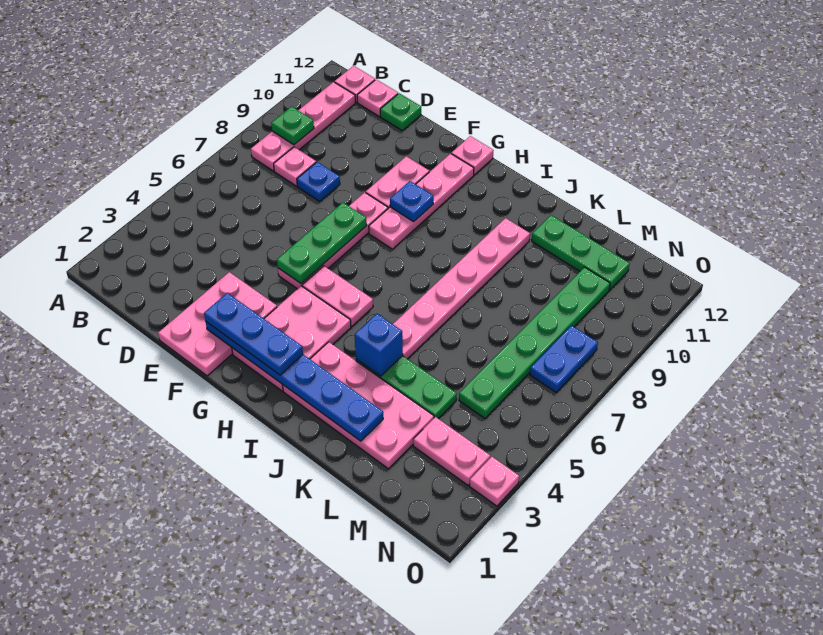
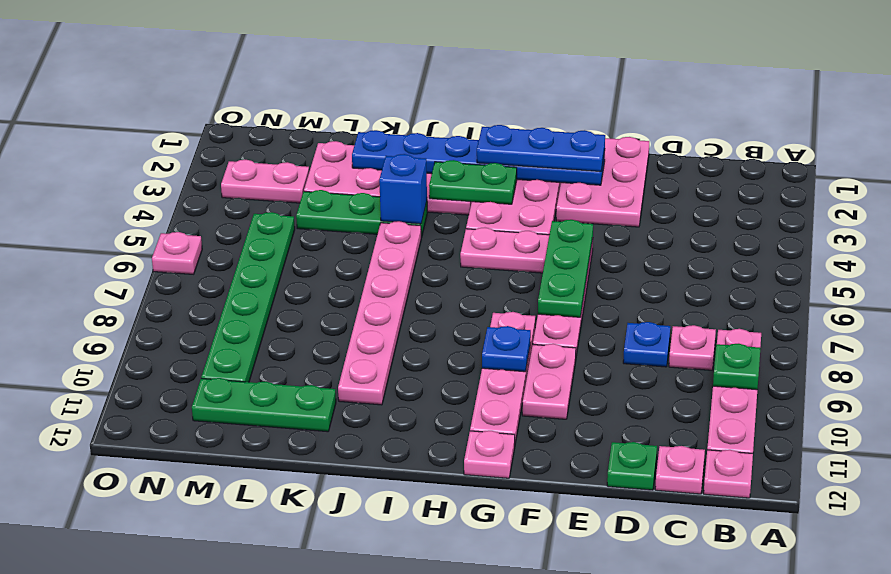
none -> green plate H3:I3 level 2
blue plate N7:N8 level 1 -> none
pink plate O3 level 1 -> pink plate O6 level 1

